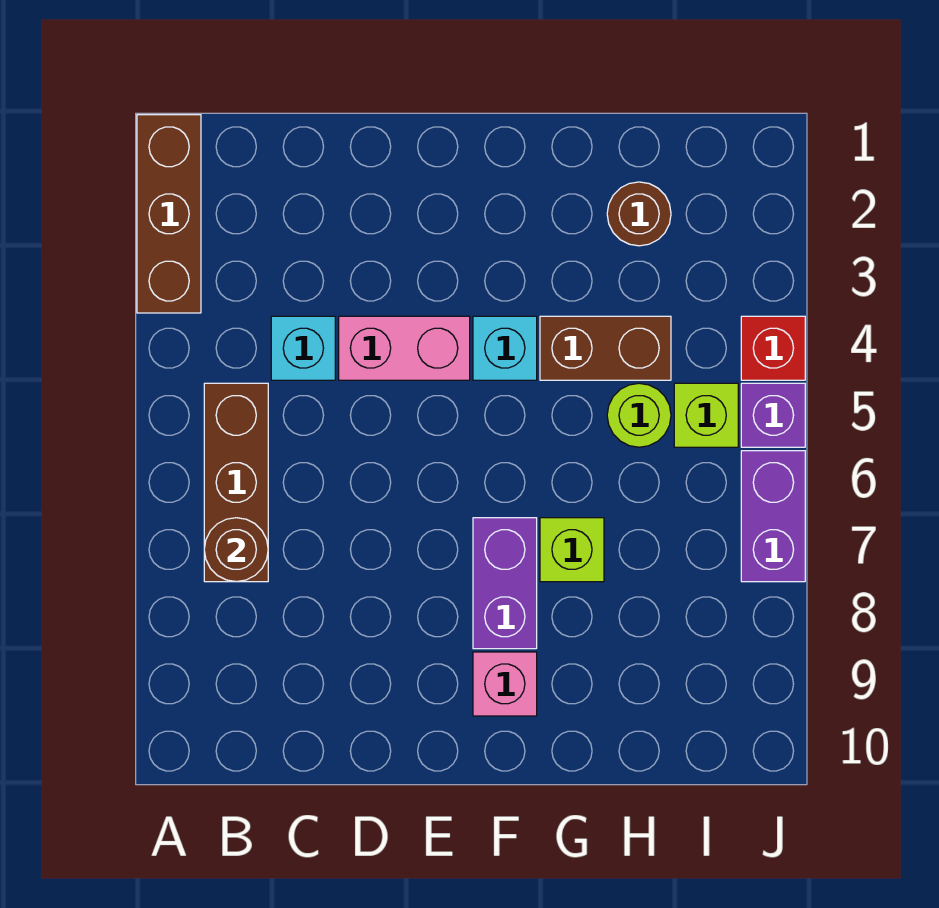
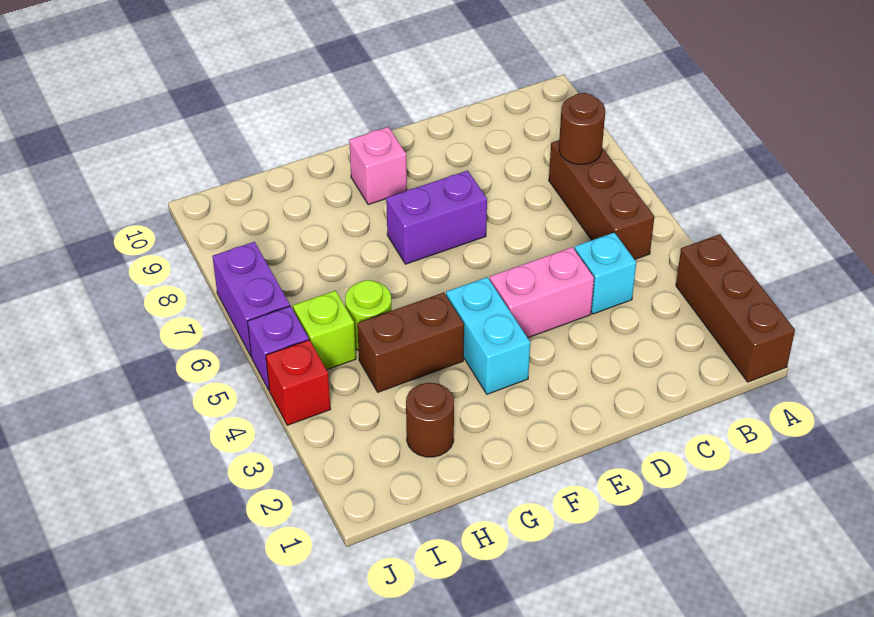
cyan brick F4 level 1 -> cyan brick F3:F4 level 1
purple brick F7:F8 level 1 -> purple brick E7:F7 level 1
lime brick G7 level 1 -> none

